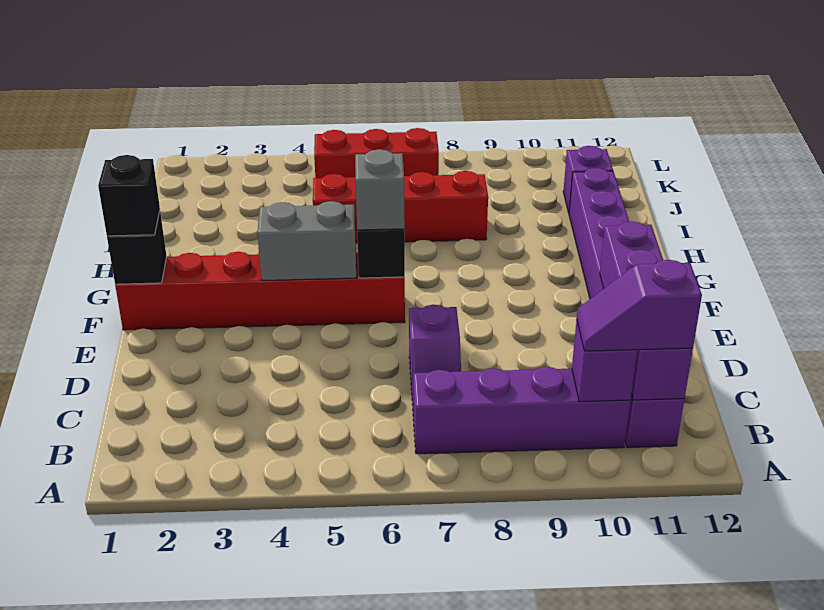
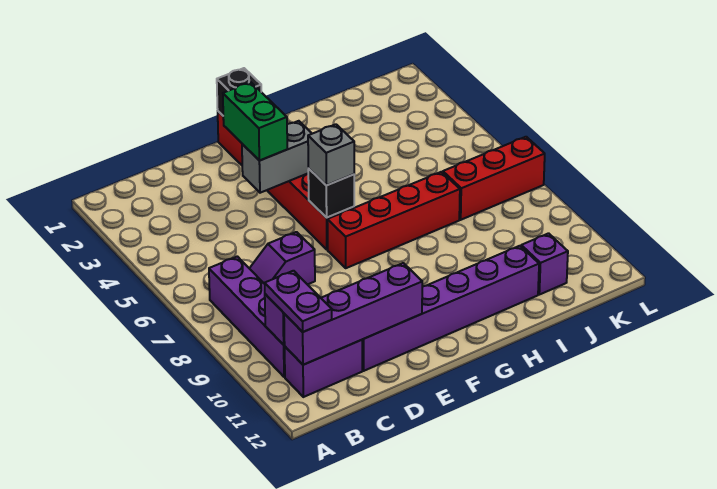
purple slope B10:B11 level 3 top 11 -> purple plate B10:B11 level 3
none -> green brick E3:E4 level 3
black brick F1 level 3 -> none
grey brick F4:F5 level 2 -> grey brick E4:F4 level 2
red brick I5:I8 level 1 -> red brick F7:I7 level 1
red brick K5:K7 level 1 -> red brick J7:L7 level 1

